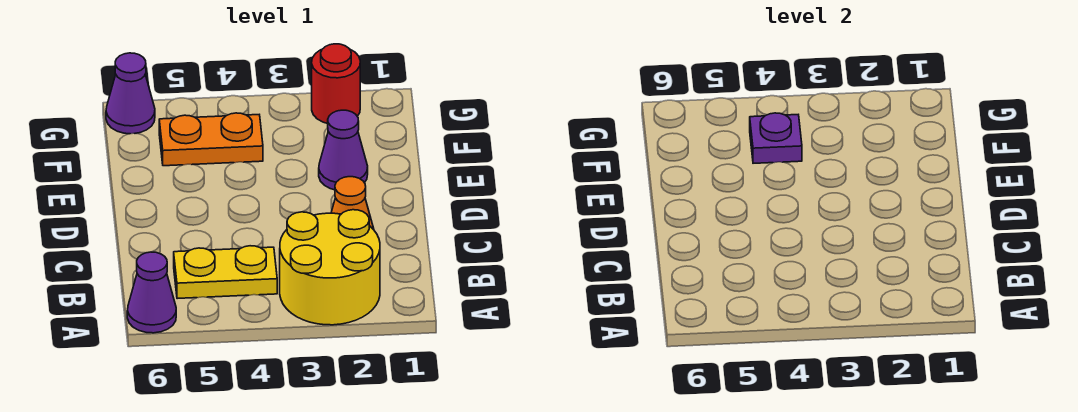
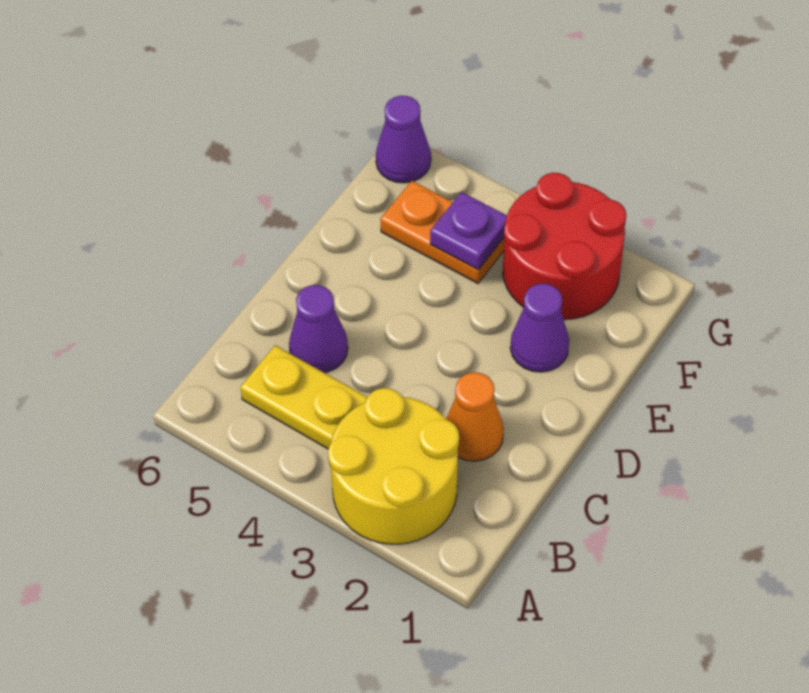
purple cone A6 level 1 -> purple cone C5 level 1
red round brick G2 level 1 -> red round brick F2:G3 level 1

